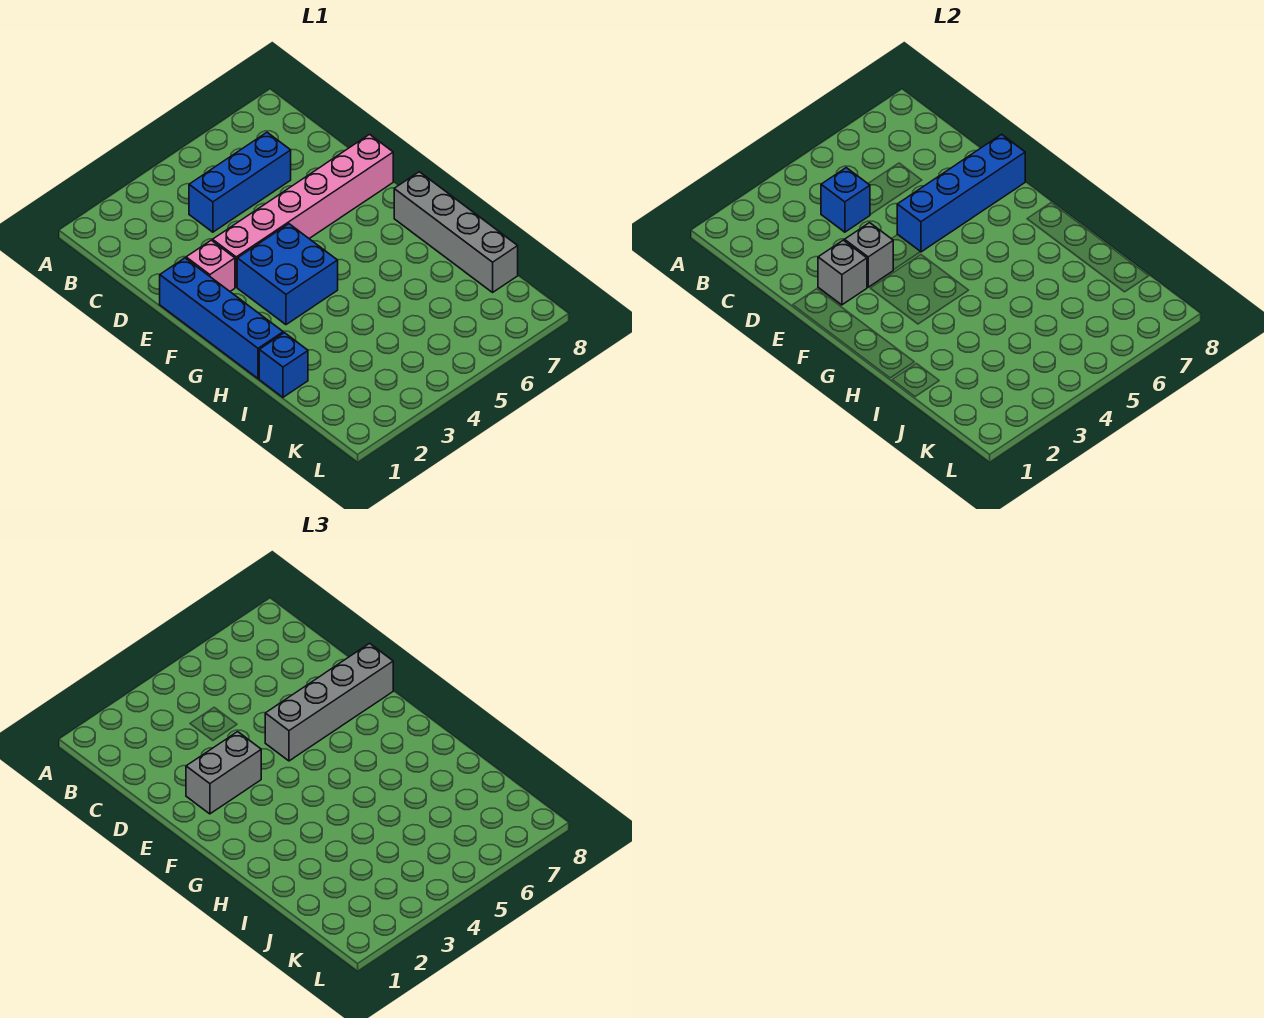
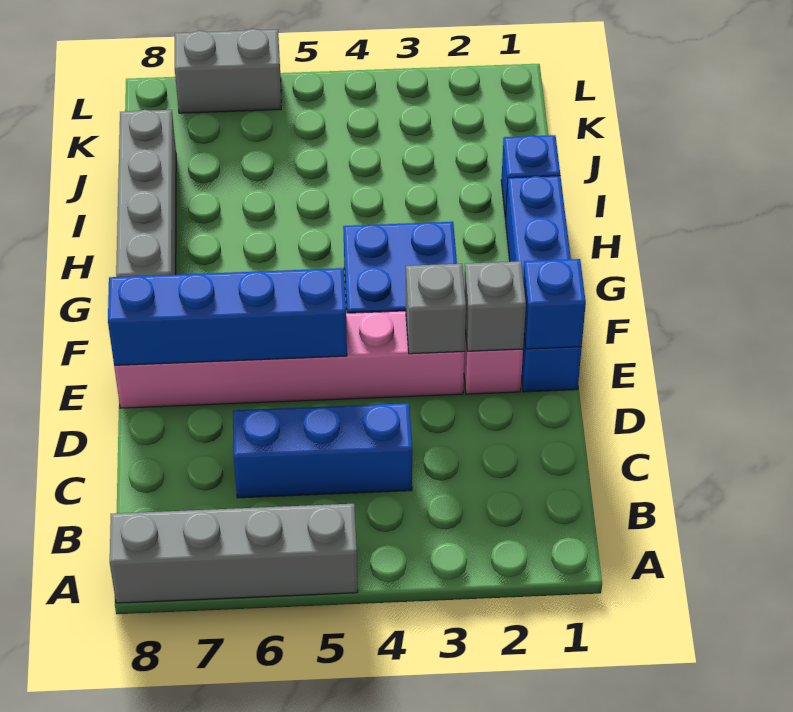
blue brick C4 level 2 -> blue brick E1 level 2
grey brick E2:E3 level 3 -> grey brick L6:L7 level 1
grey brick E5:E8 level 3 -> grey brick A5:A8 level 1

